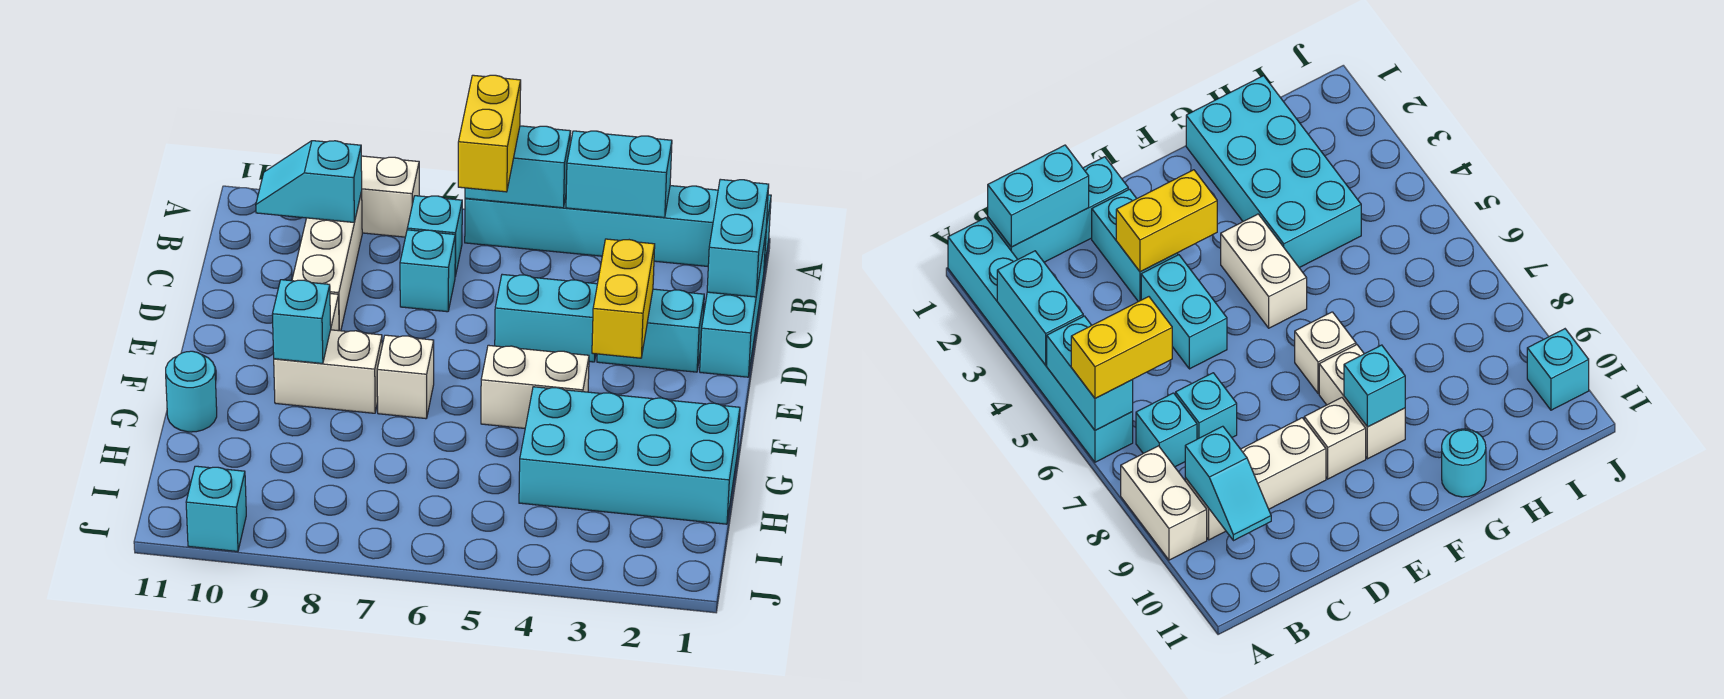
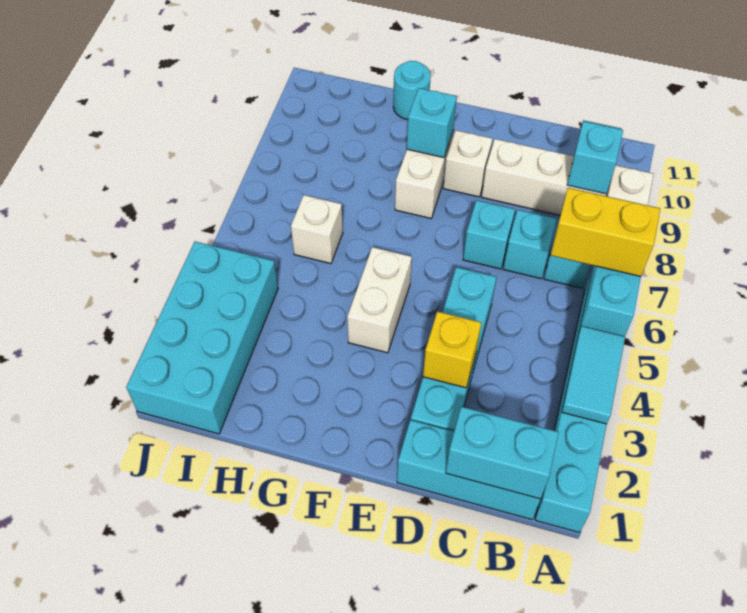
cyan brick A3:A4 level 2 -> cyan tile A3:A4 level 2
yellow brick D3:E3 level 2 -> yellow brick D3 level 2
white brick F7 level 1 -> white brick H6 level 1
cyan brick G1:H4 level 1 -> cyan brick I1:J4 level 1
cyan brick J10 level 1 -> cyan brick D7 level 1

